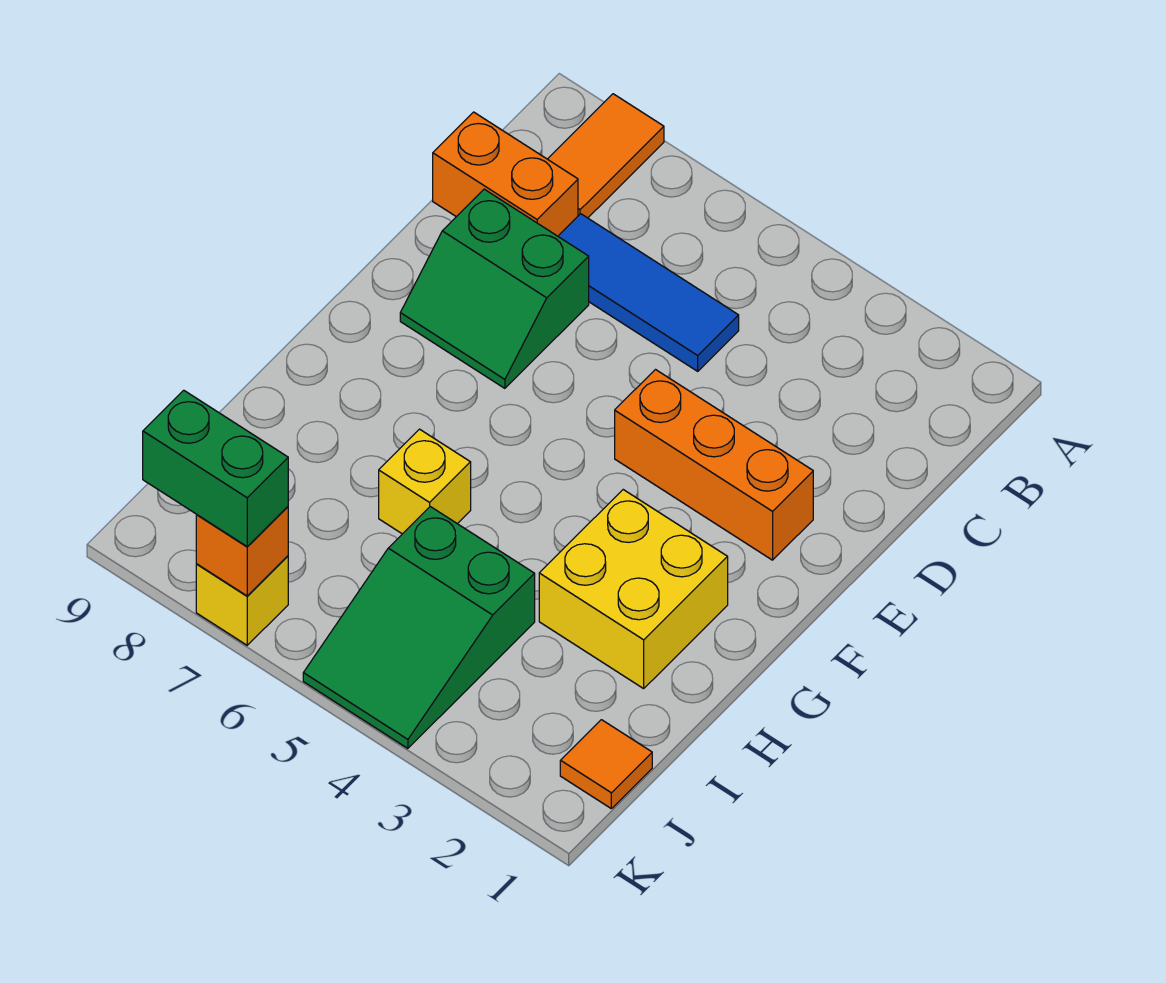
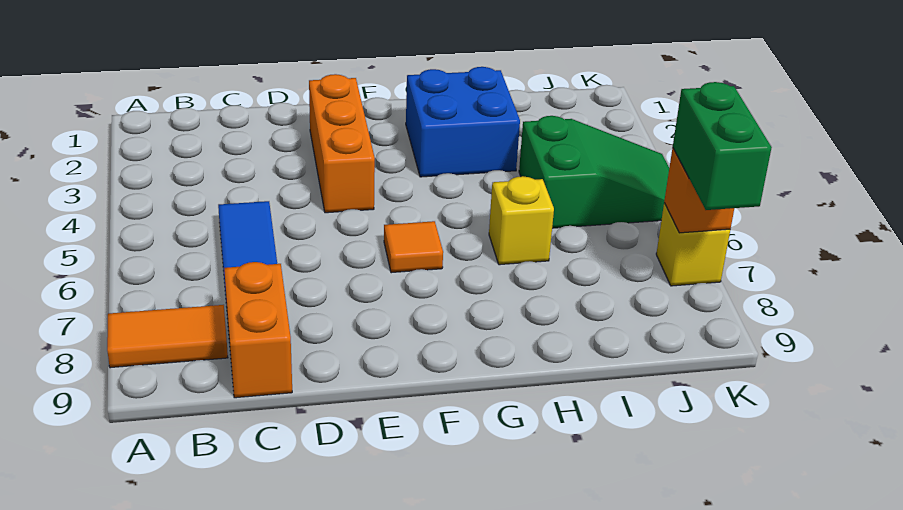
green slope D7:E8 level 1 top D -> none
yellow brick G2:H3 level 1 -> blue brick G2:H3 level 1
orange tile J1 level 1 -> orange tile F6 level 1

